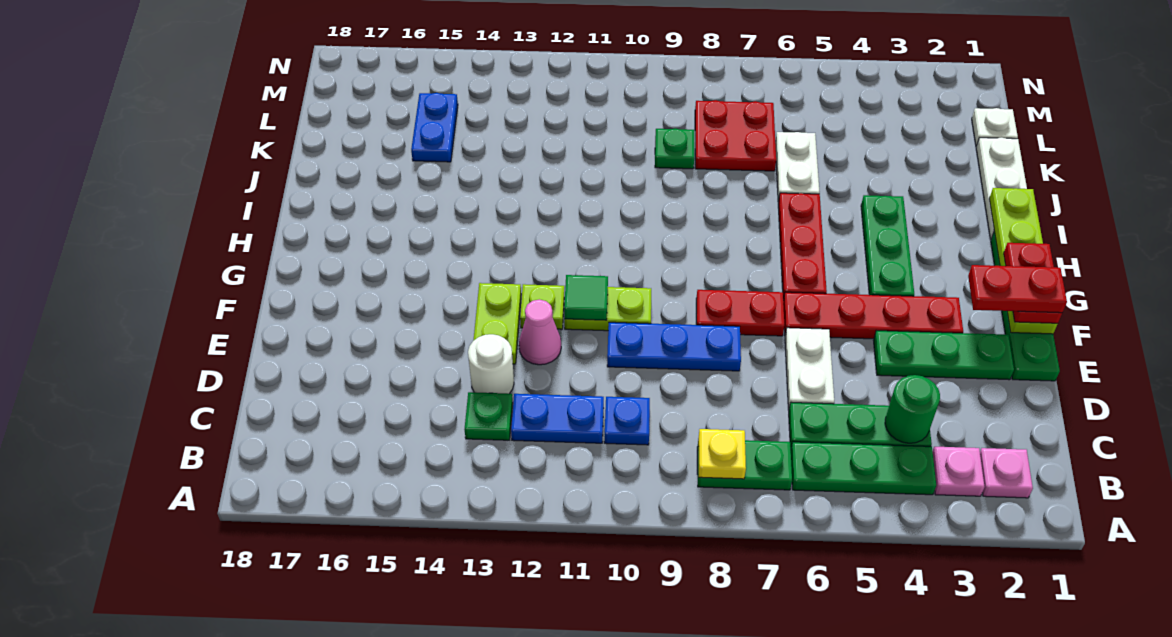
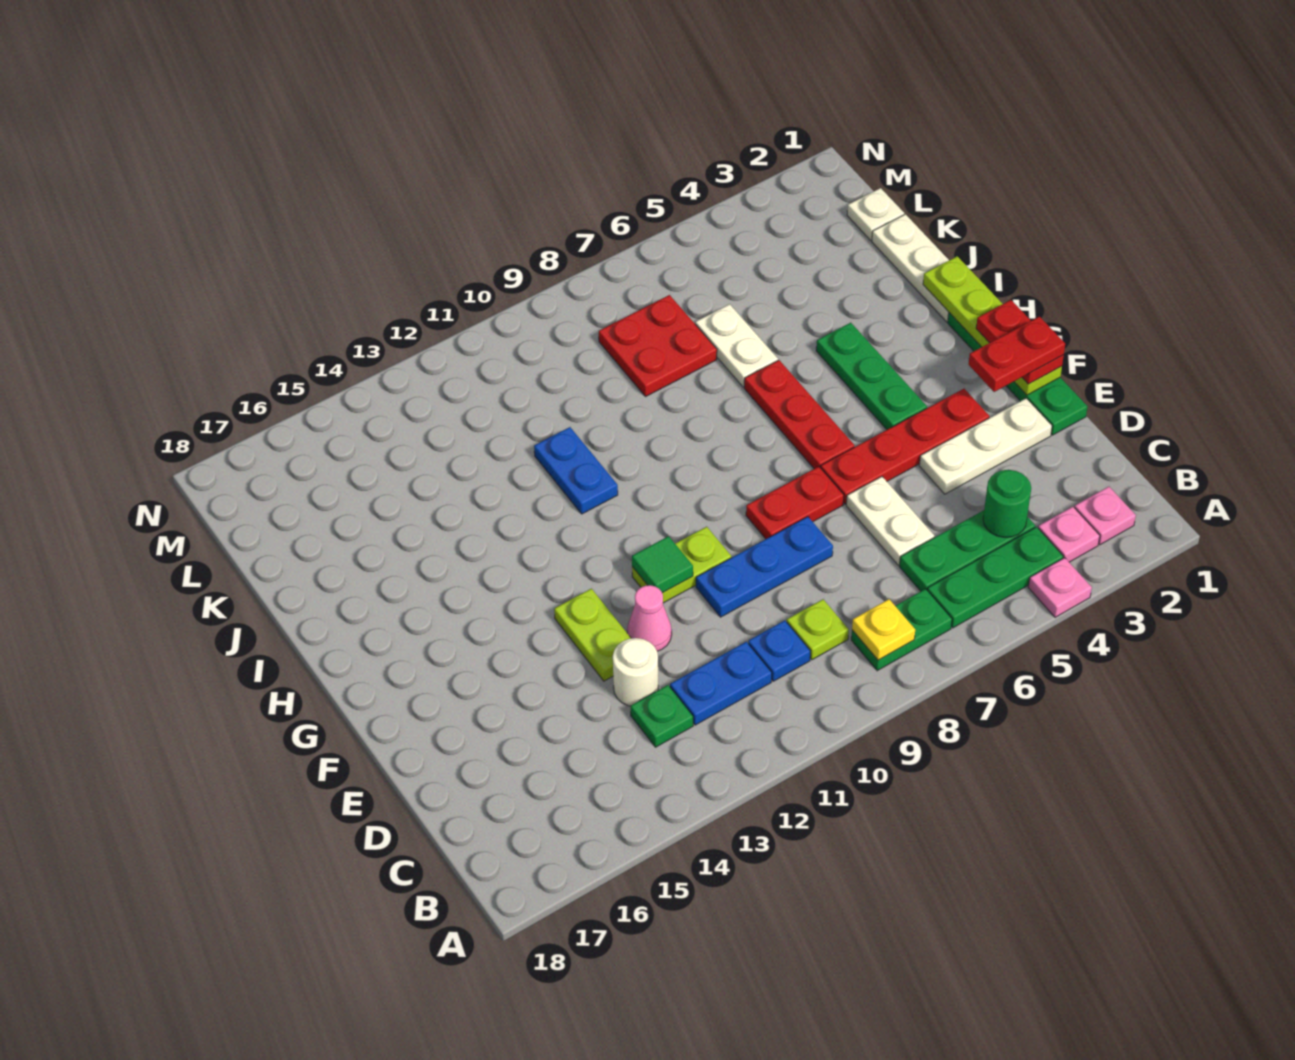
none -> pink plate A4 level 1
green plate E2:E4 level 1 -> white plate E2:E4 level 1
lime plate F12 level 1 -> lime plate C9 level 1
green plate K9 level 1 -> none
blue plate K15:L15 level 1 -> blue plate I11:J11 level 1

